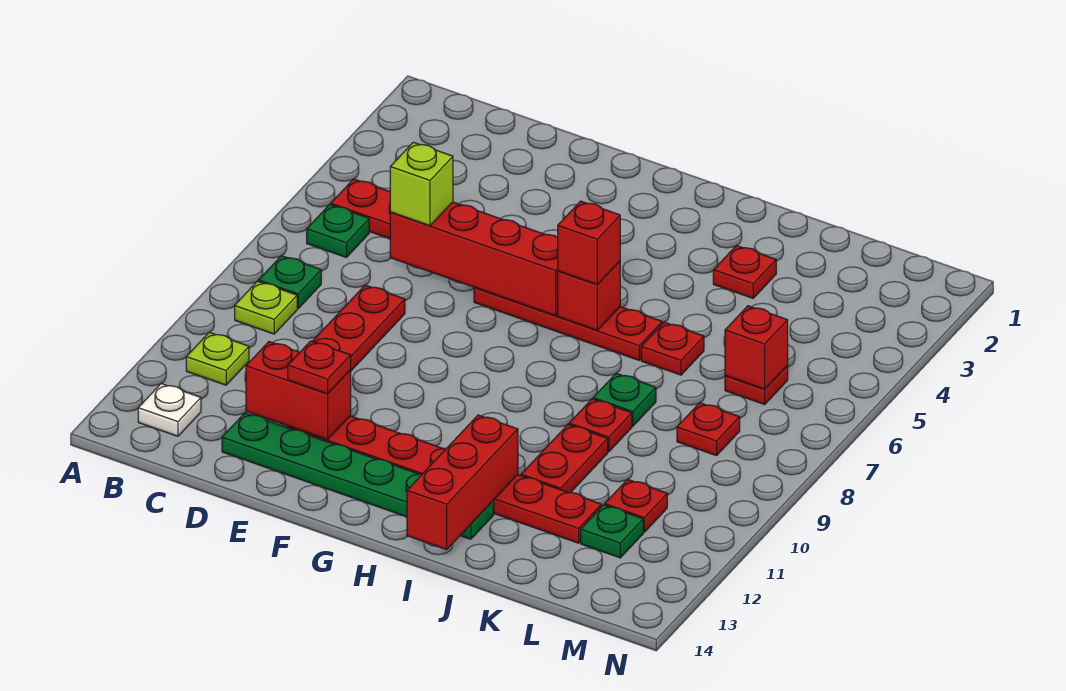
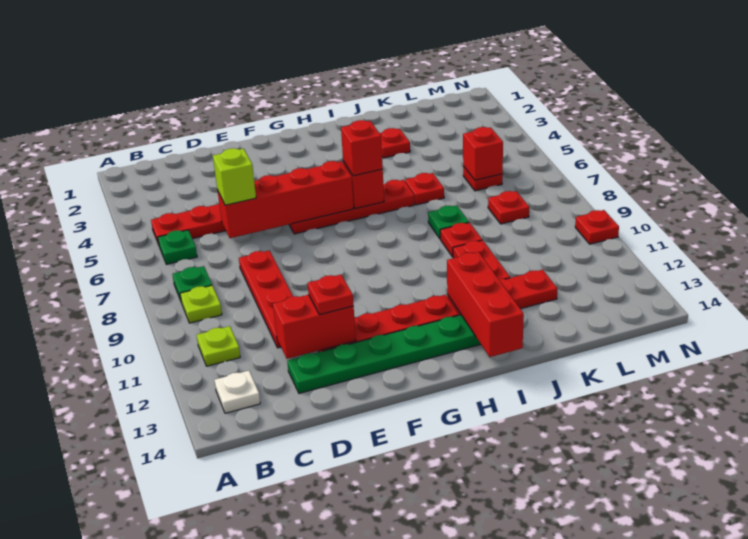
red plate L11 level 1 -> red plate N10 level 1
green plate L12 level 1 -> none

